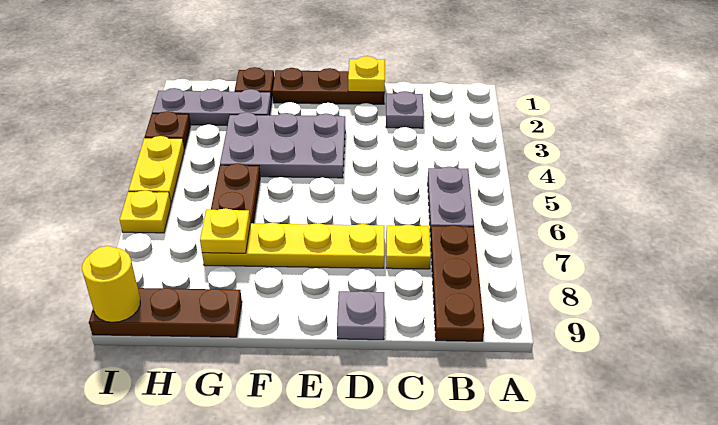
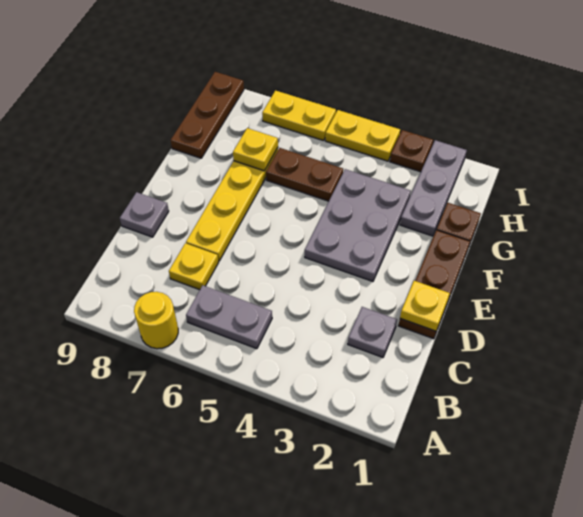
brown plate B7:B9 level 1 -> none
yellow plate I6 level 1 -> yellow plate I6:I7 level 1
yellow round brick I9 level 2 -> yellow round brick A7 level 1

